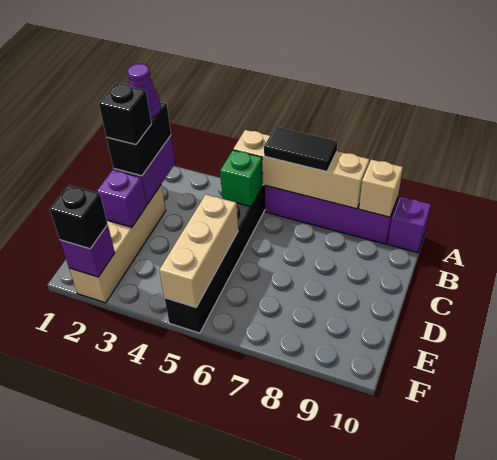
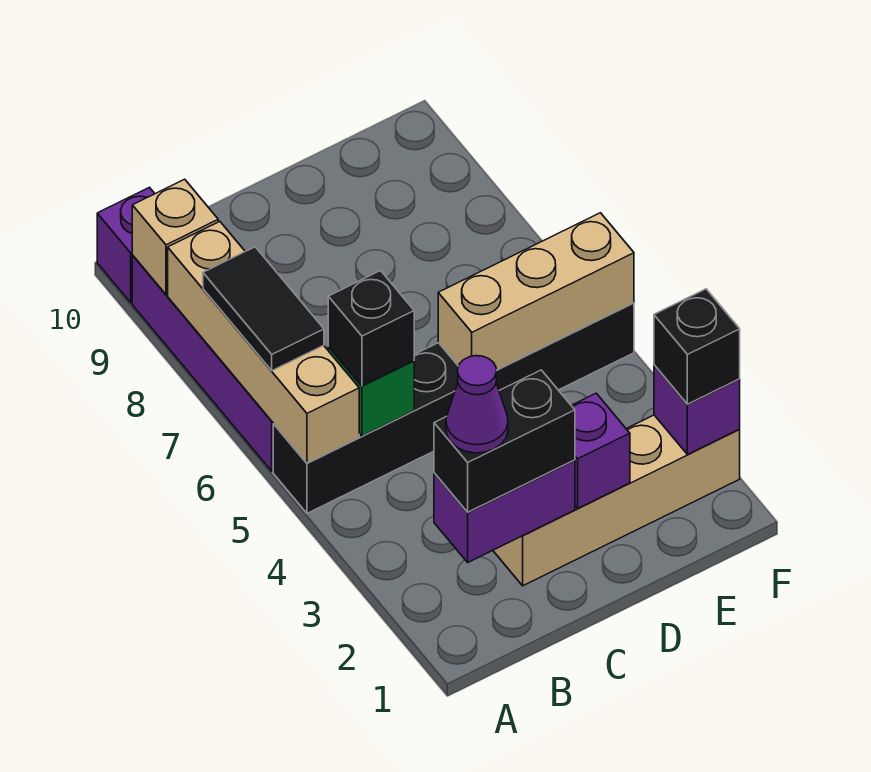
black brick C2 level 4 -> black brick B5 level 3

